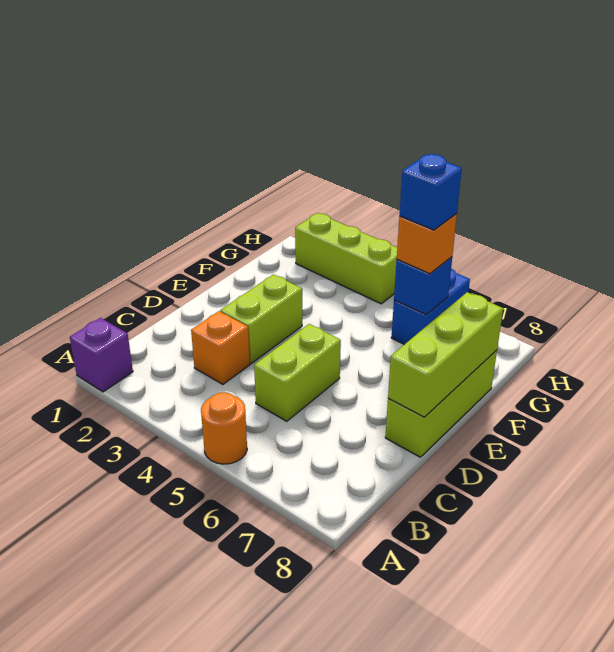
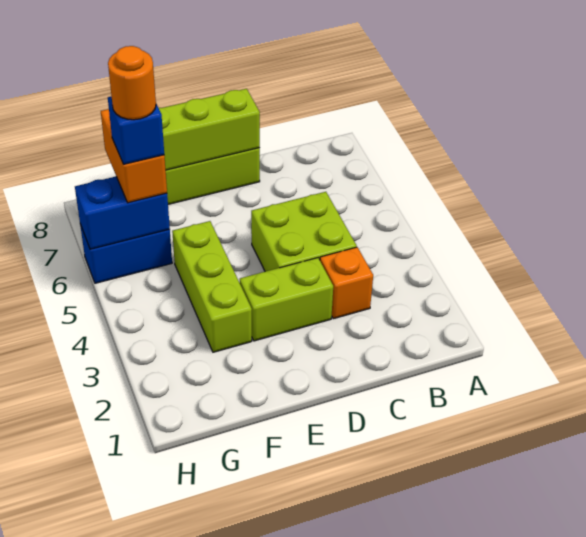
purple brick A1 level 1 -> none
orange round brick A5 level 1 -> orange round brick G6 level 5
lime brick C5:D5 level 1 -> lime brick C4:D5 level 1
blue brick G6 level 2 -> blue brick G6:H6 level 2
orange brick G6 level 3 -> orange brick G6:G7 level 3
lime brick H2:H4 level 1 -> lime brick F3:F5 level 1

